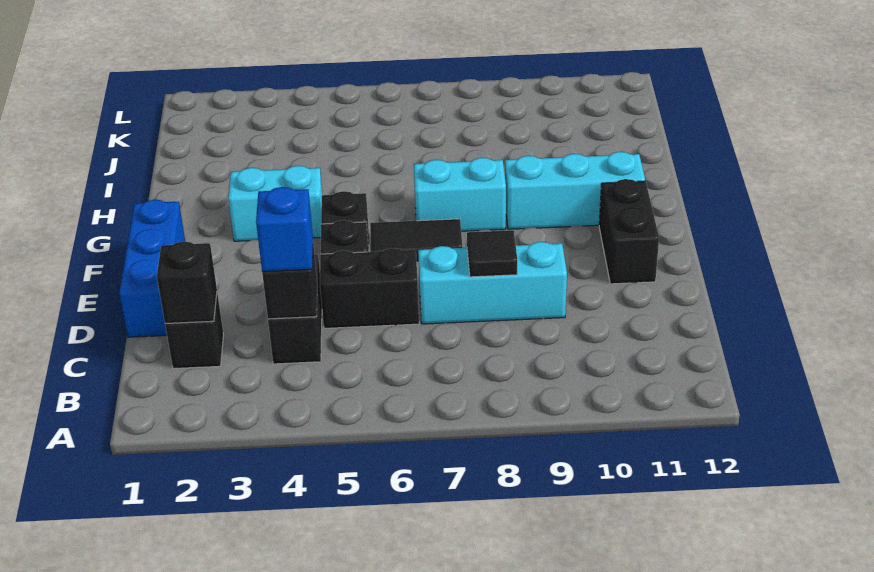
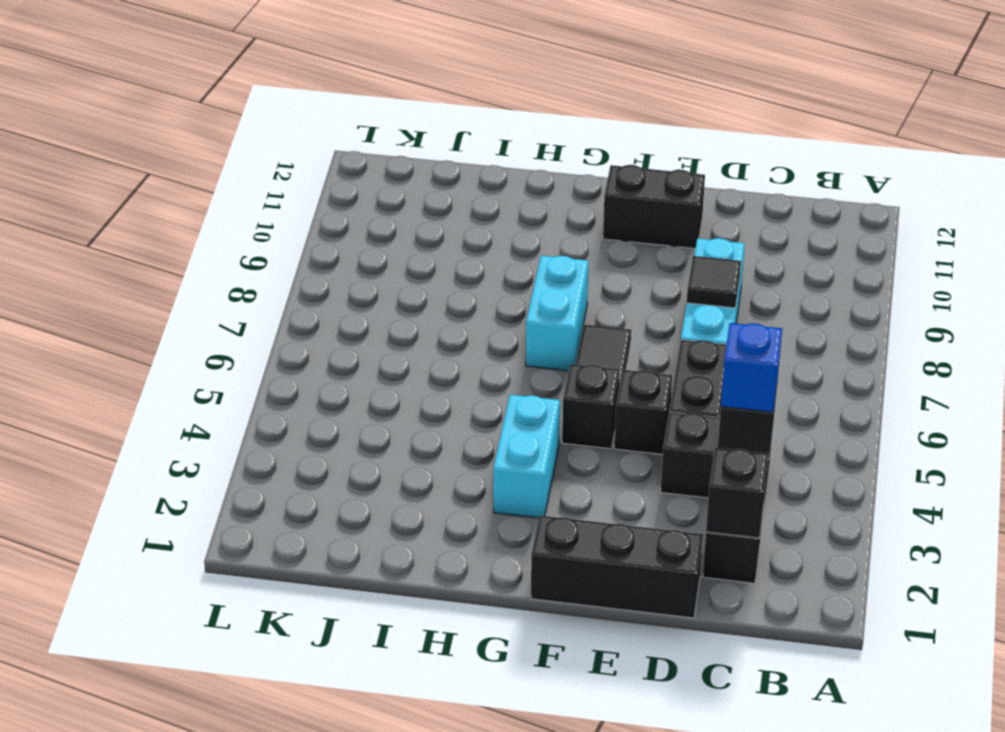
blue brick D1:F1 level 1 -> black brick D1:F1 level 1
cyan brick G9:G11 level 1 -> none

